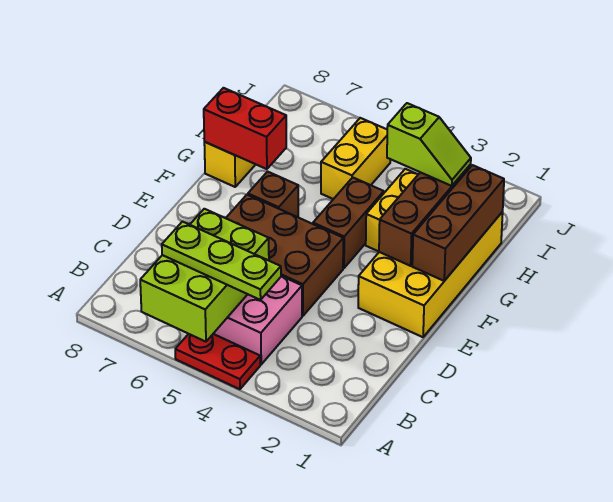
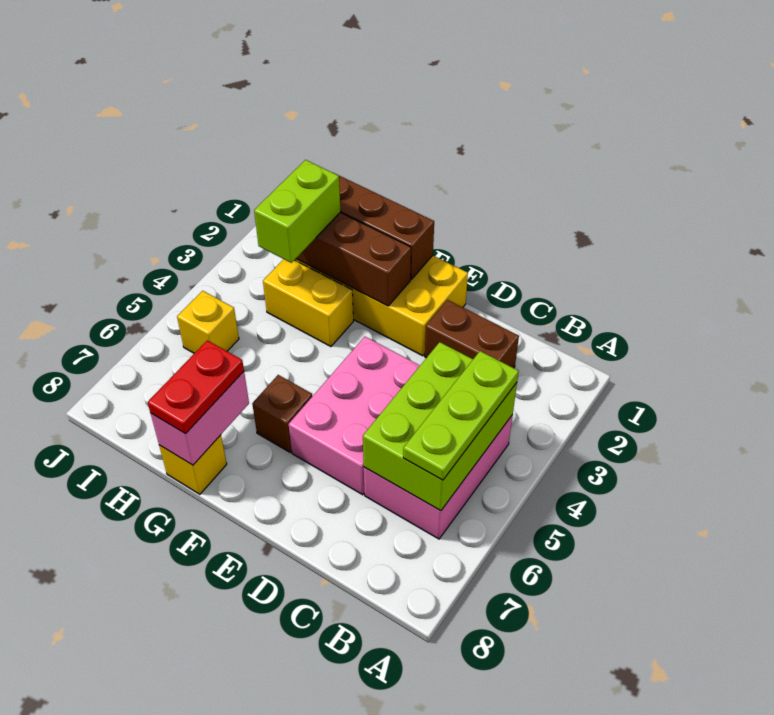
red plate A4:A5 level 1 -> red plate G7:G8 level 3
lime brick A5:C6 level 2 -> lime brick B4:C6 level 2
brown brick D4:E6 level 1 -> pink brick D4:E6 level 1
brown brick F4:G4 level 1 -> brown brick C2:D2 level 1
red brick G7:G8 level 2 -> pink brick G7:G8 level 2
lime slope H2:H3 level 3 top 3 -> lime brick H2:H3 level 3
yellow brick H5:I5 level 1 -> yellow brick I5 level 1

